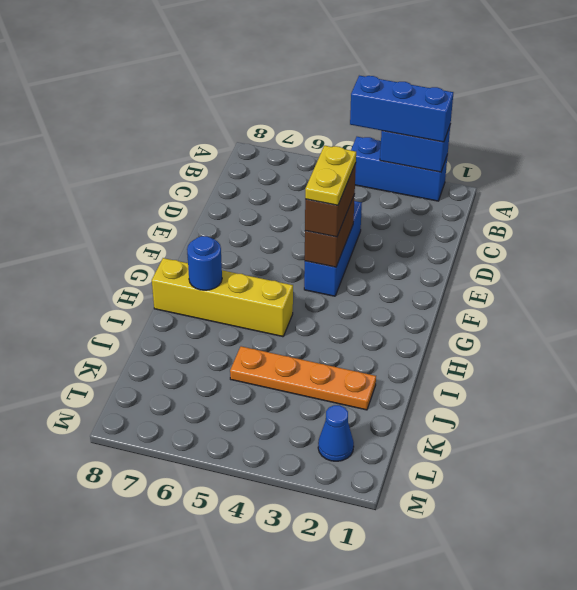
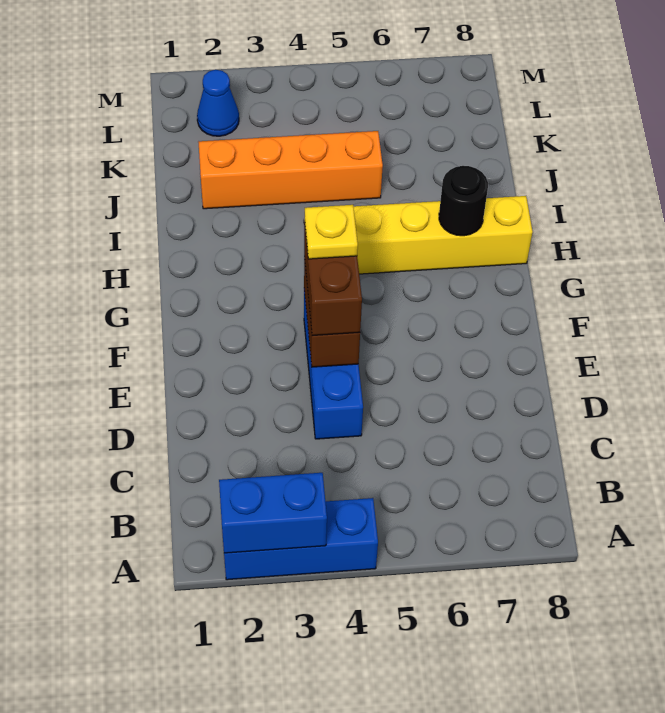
blue brick A2:A4 level 3 -> none
yellow plate E4:F4 level 4 -> yellow plate F4 level 4
blue round brick H7 level 2 -> black round brick H7 level 2
orange plate J2:J5 level 1 -> orange brick J2:J5 level 1

